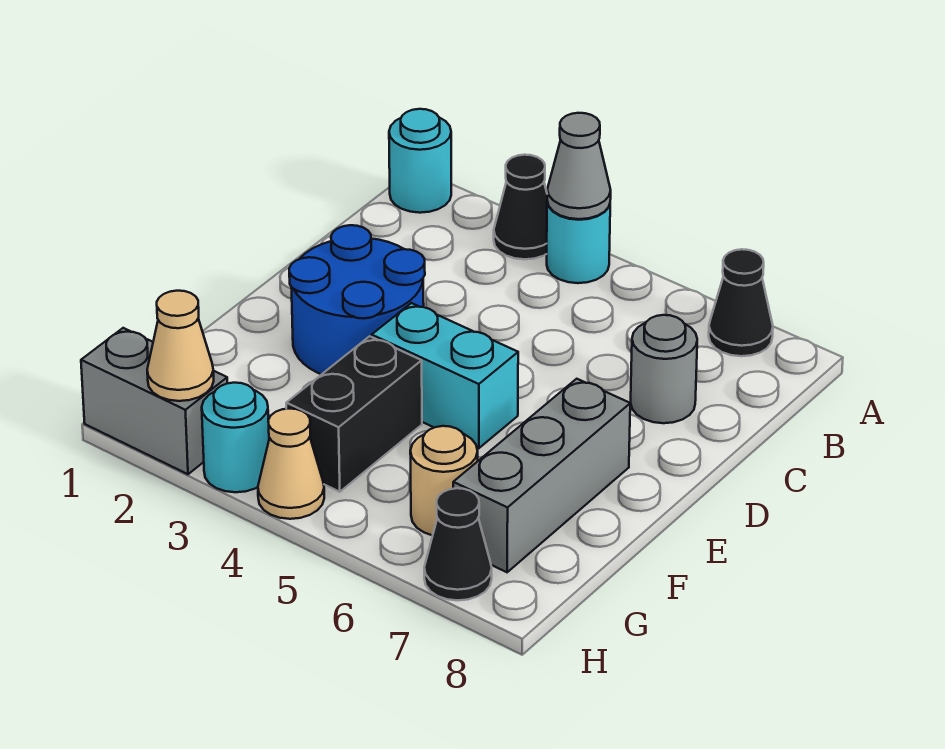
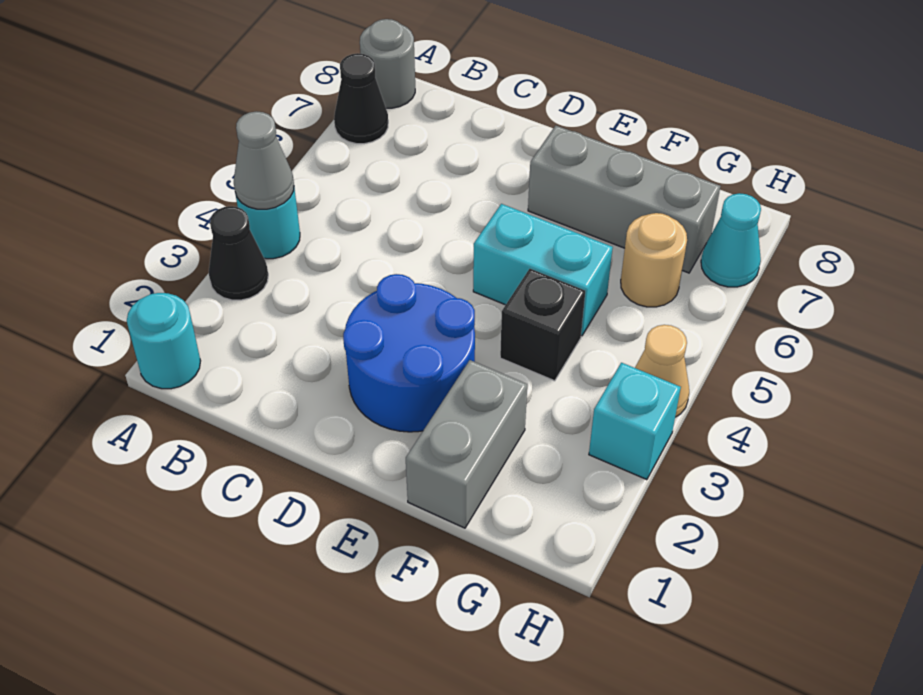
grey round brick C7 level 1 -> grey round brick A8 level 1
cyan brick E4:E5 level 1 -> cyan brick E5:F5 level 1
black brick F4:G4 level 1 -> black brick F4 level 1
grey brick H1:H2 level 1 -> grey brick F1:F2 level 1
tan cone H2 level 2 -> none
cyan round brick H3 level 1 -> cyan brick H3 level 1
black cone H7 level 1 -> cyan cone H7 level 1

